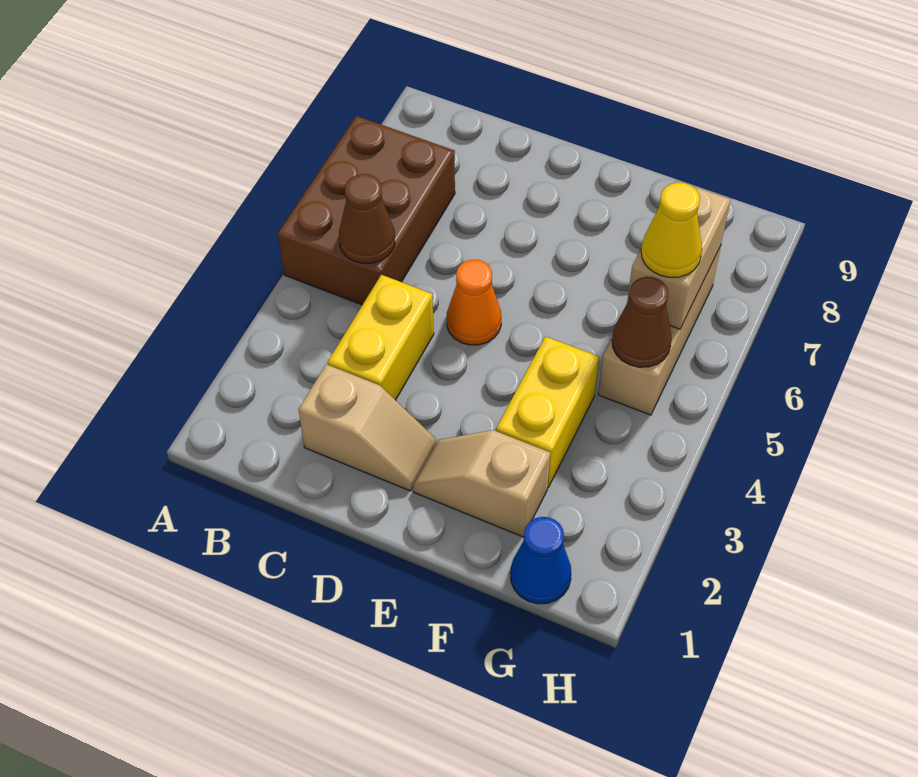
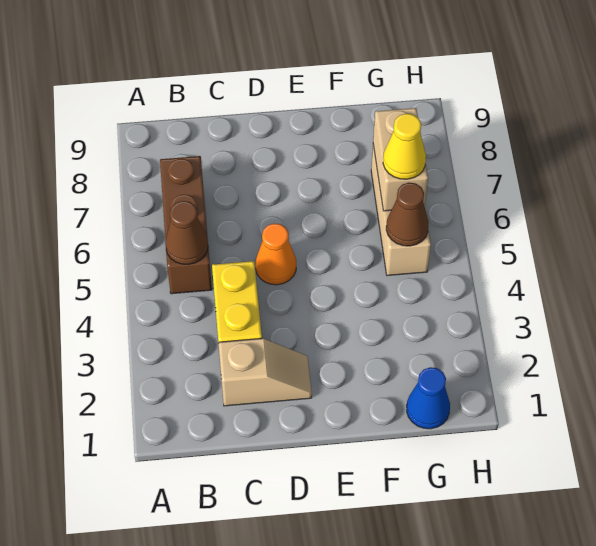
brown brick A5:B7 level 1 -> brown brick B5:B7 level 1
tan slope E2:F2 level 1 top F -> none
yellow brick F3:F4 level 1 -> none

